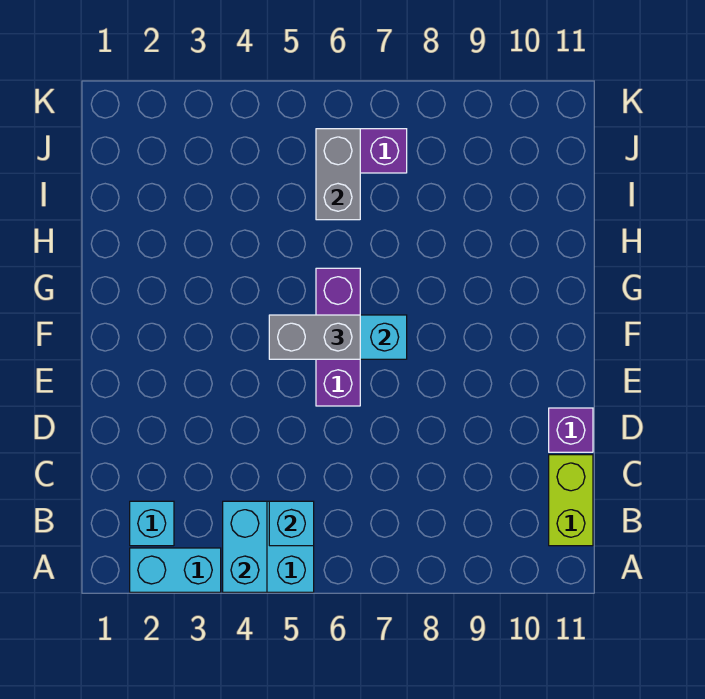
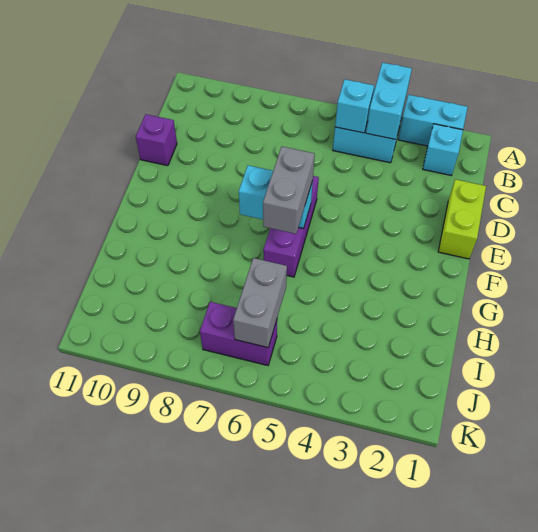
lime brick B11:C11 level 1 -> lime brick D1:E1 level 1
grey brick F5:F6 level 3 -> grey brick F6:G6 level 3

